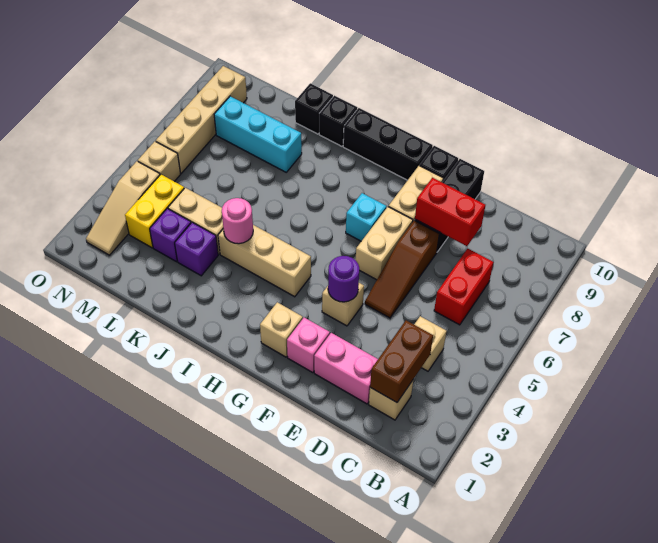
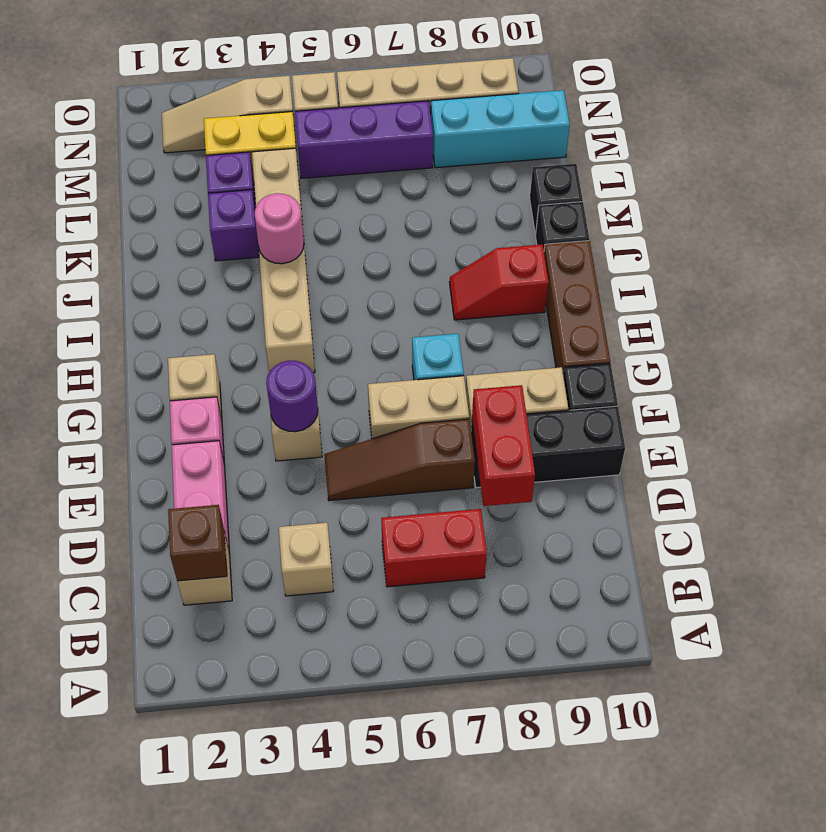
brown brick C2:C3 level 2 -> brown brick C2 level 2
black brick G10:I10 level 1 -> brown brick G10:I10 level 1
none -> red slope I8:I9 level 1 top 9
cyan brick K8:M8 level 1 -> cyan brick M8:M10 level 1
none -> purple brick M5:M7 level 1

